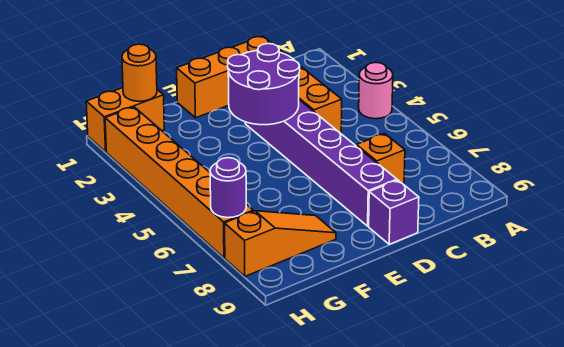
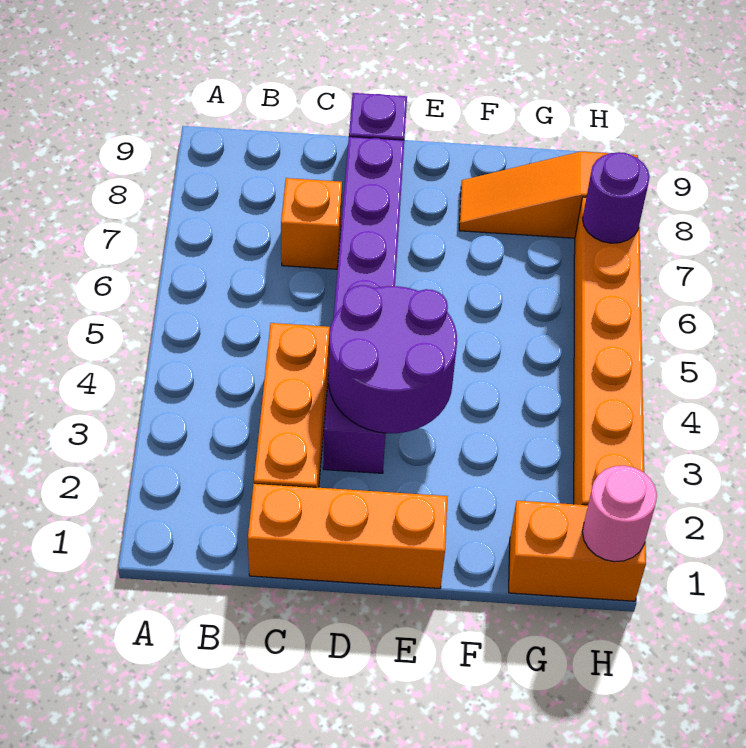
pink round brick A4 level 1 -> pink round brick H1 level 2
orange round brick G1 level 2 -> none

